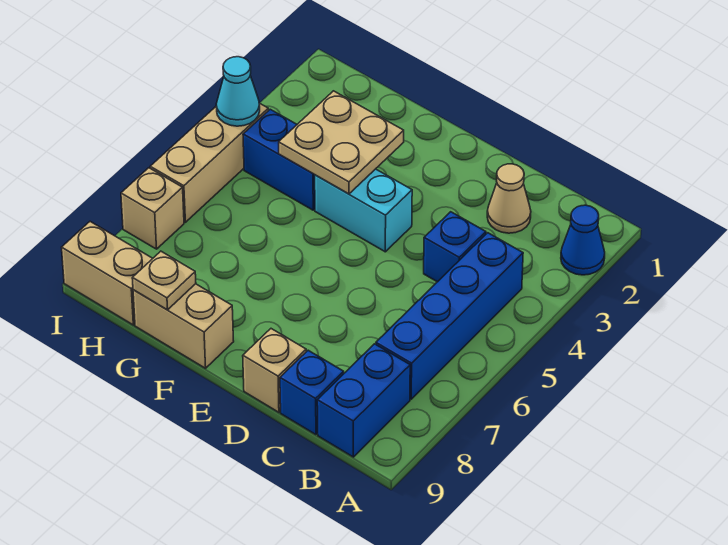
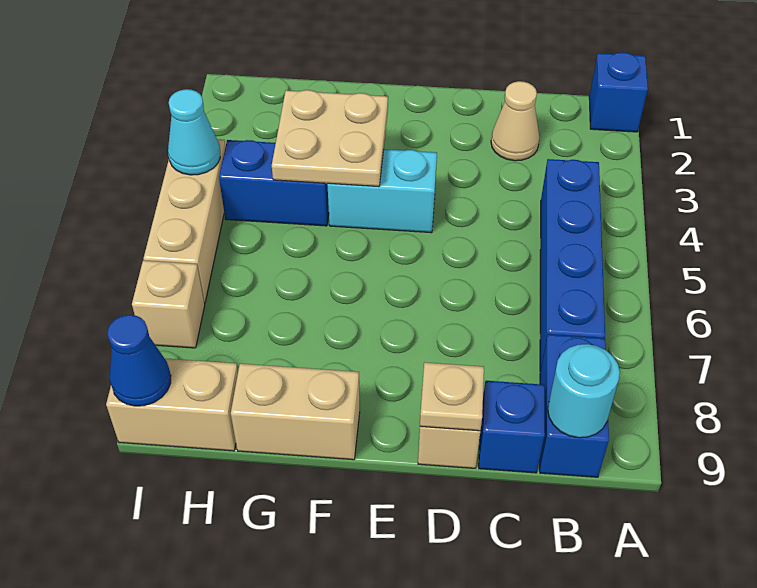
blue cone A2 level 1 -> blue cone I9 level 2
none -> cyan round brick B9 level 2
blue brick C4 level 1 -> blue brick A1 level 1
tan plate G9 level 2 -> tan plate D9 level 2

